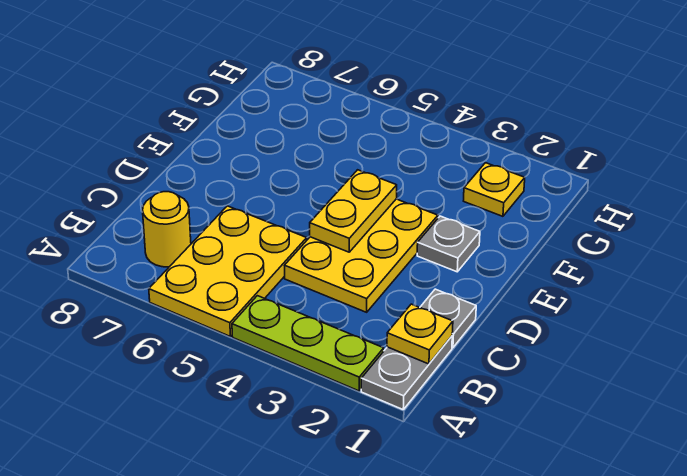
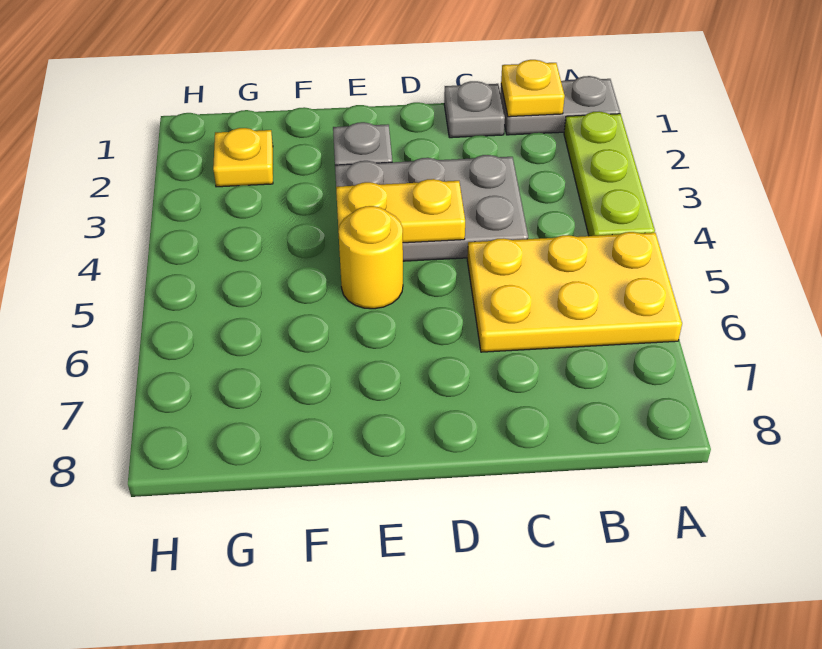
yellow round brick B7 level 1 -> yellow round brick E5 level 1
yellow plate C3:E4 level 1 -> grey plate C3:E4 level 1

